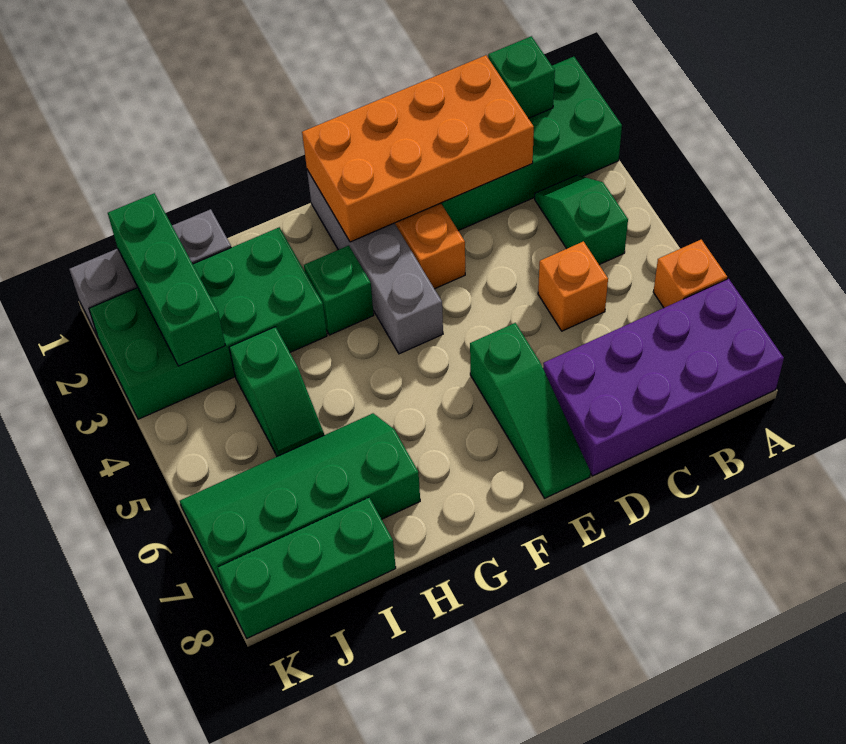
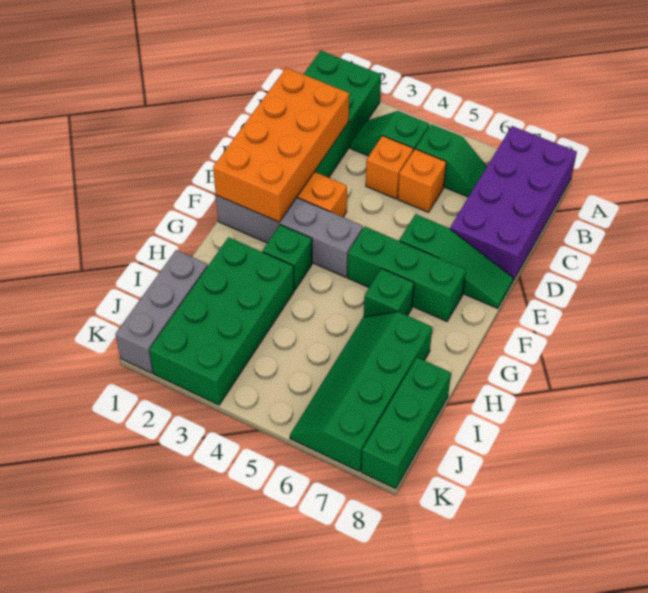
orange brick A6 level 1 -> orange brick C4 level 1
green brick B1 level 2 -> green brick G6 level 1
green slope I4:I5 level 1 top 4 -> green slope B5:B6 level 1 top 5
green brick J1:J3 level 2 -> green brick F5:F7 level 1

